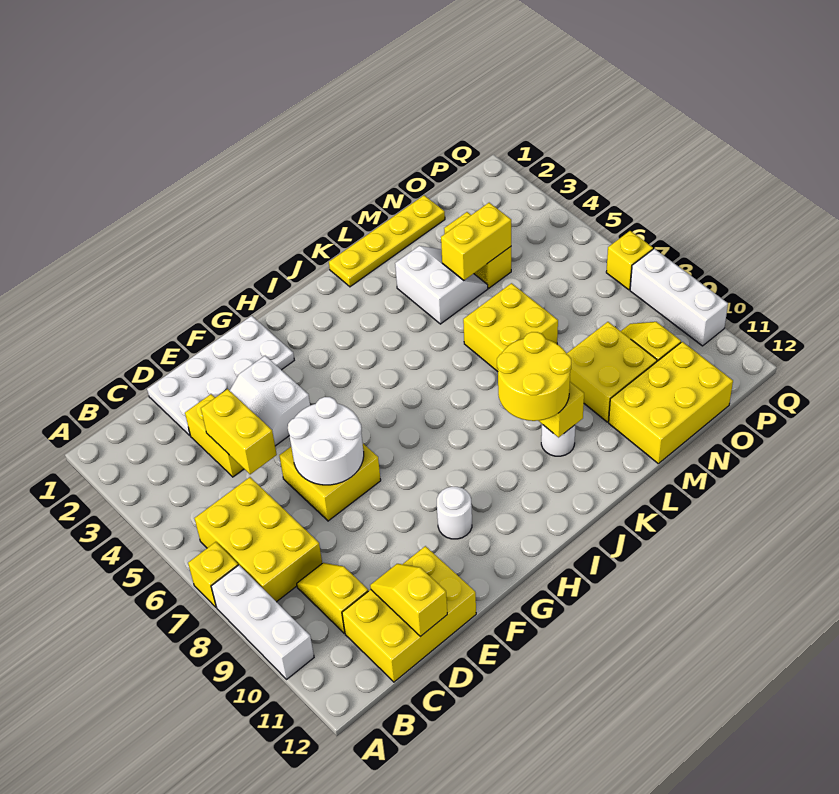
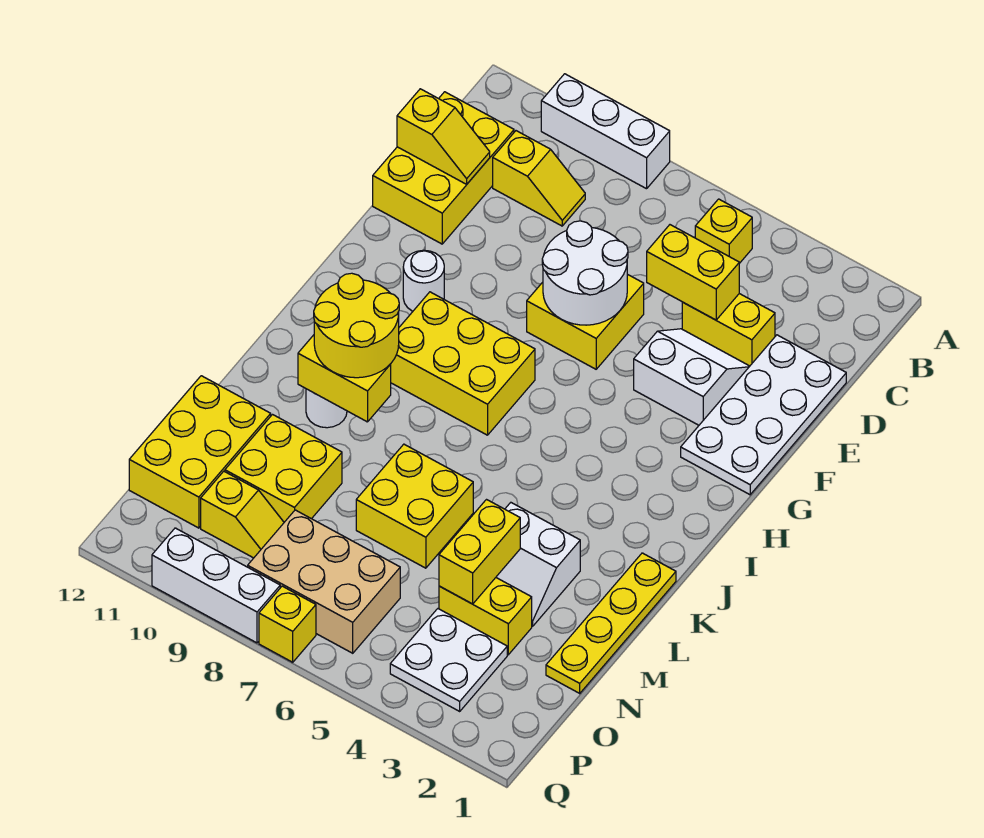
yellow brick A7 level 1 -> yellow brick B5 level 1
yellow brick B6:C8 level 1 -> yellow brick H7:I9 level 1
none -> white plate O3:P4 level 1
none -> tan brick O6:P8 level 1

